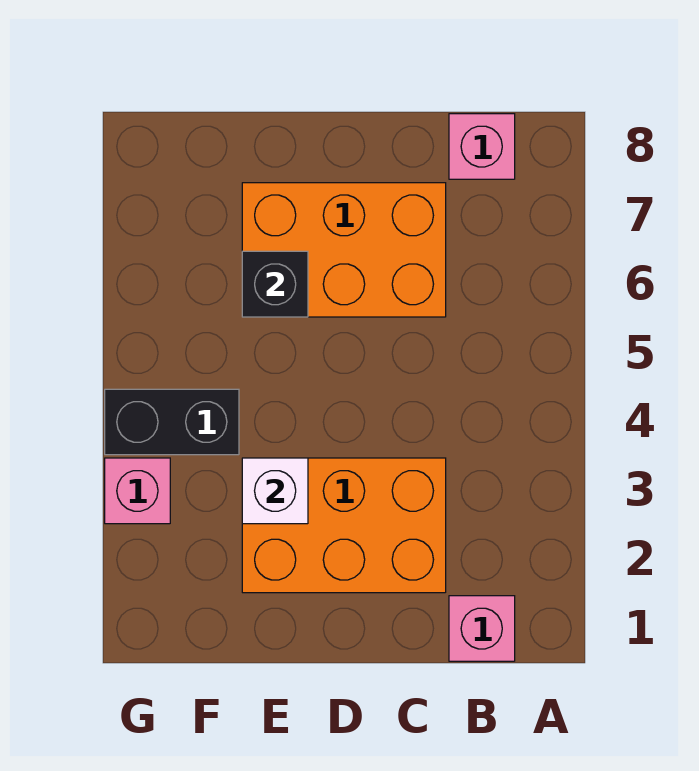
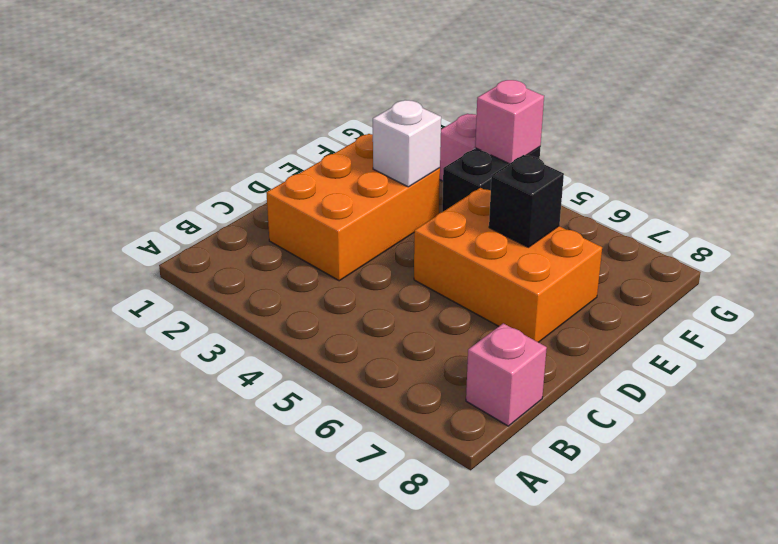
pink brick B1 level 1 -> pink brick G4 level 2
orange brick C6:E7 level 1 -> orange brick D5:E7 level 1

